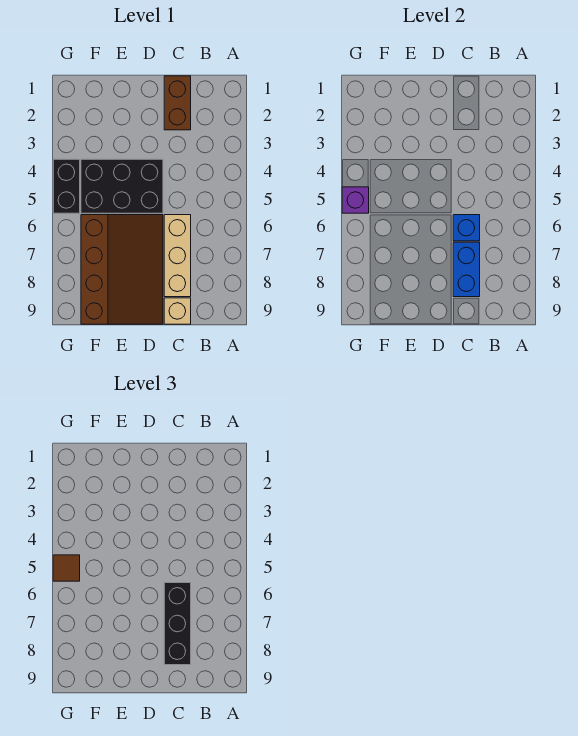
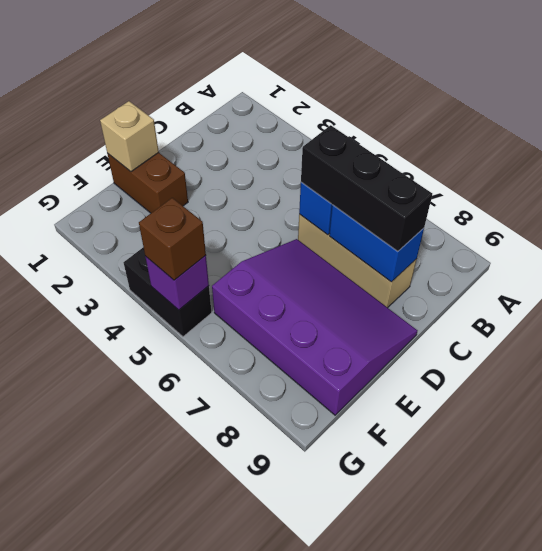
brown brick C1:C2 level 1 -> brown brick E1:E2 level 1
tan brick C9 level 1 -> tan brick E1 level 2
black brick D4:F5 level 1 -> none
brown slope D6:F9 level 1 top F -> purple slope D6:F9 level 1 top F
brown tile G5 level 3 -> brown brick G5 level 3

